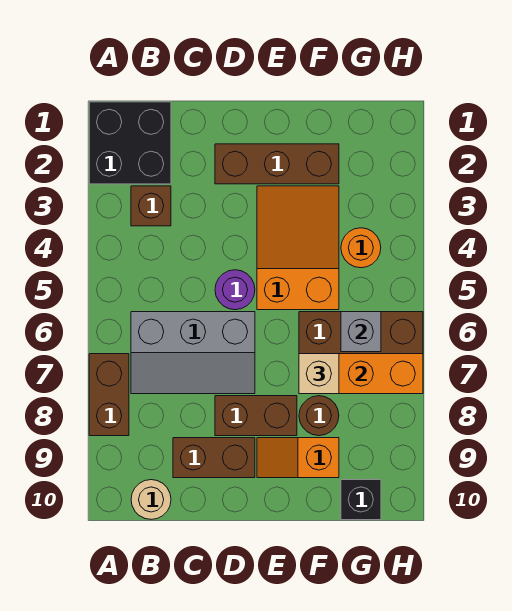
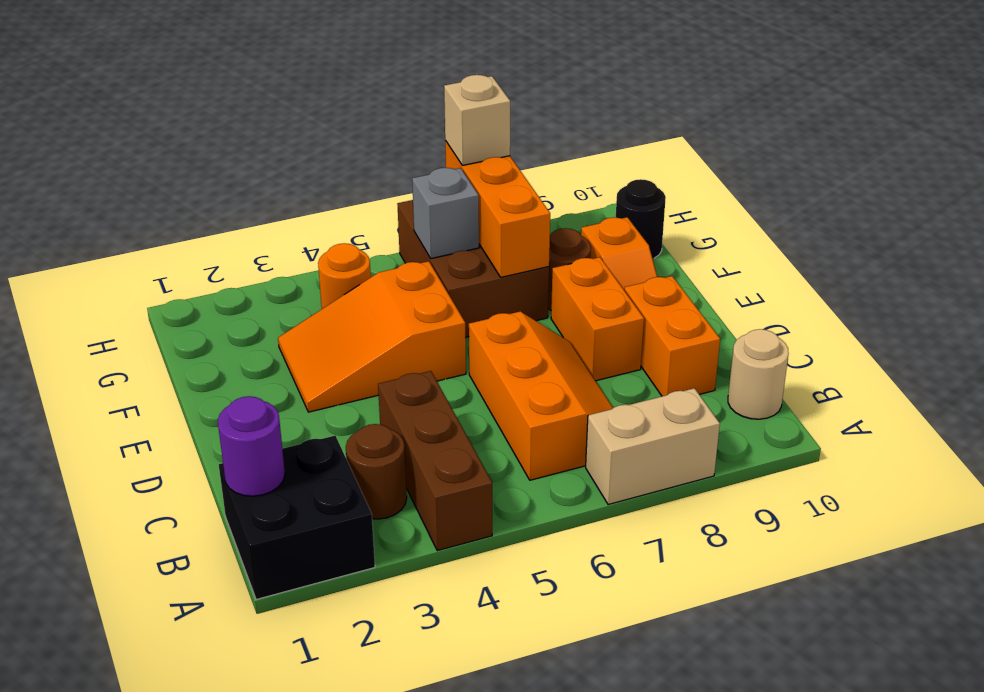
brown brick A7:A8 level 1 -> tan brick A7:A8 level 1
brown brick B3 level 1 -> brown round brick B3 level 1
grey slope B6:D7 level 1 top 6 -> orange slope B6:D7 level 1 top 6
brown brick C9:D9 level 1 -> orange brick C9:D9 level 1
brown brick D2:F2 level 1 -> brown brick A4:C4 level 1
purple round brick D5 level 1 -> purple round brick B1 level 2
brown brick D8:E8 level 1 -> orange brick D8:E8 level 1
tan brick F7 level 3 -> tan brick H7 level 3
black brick G10 level 1 -> black round brick G10 level 1

